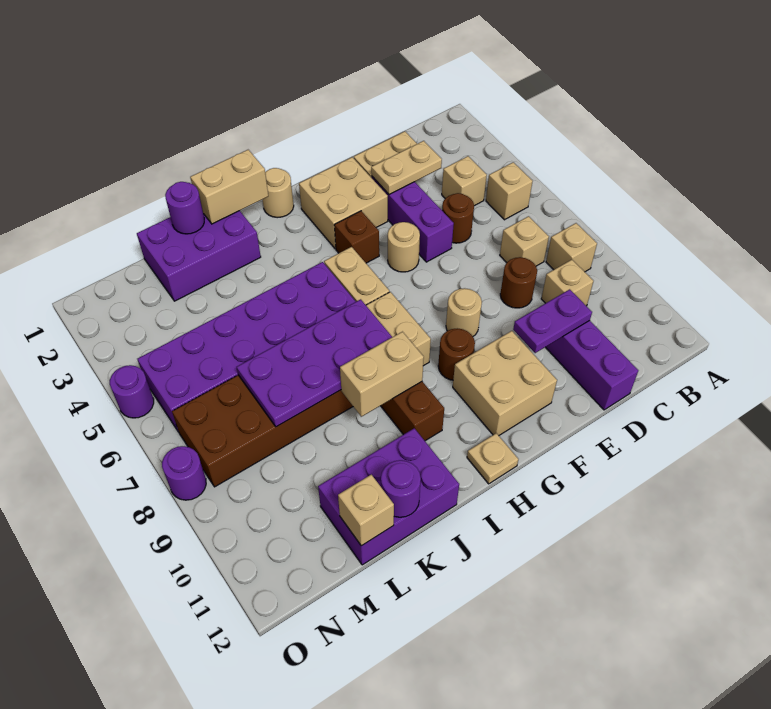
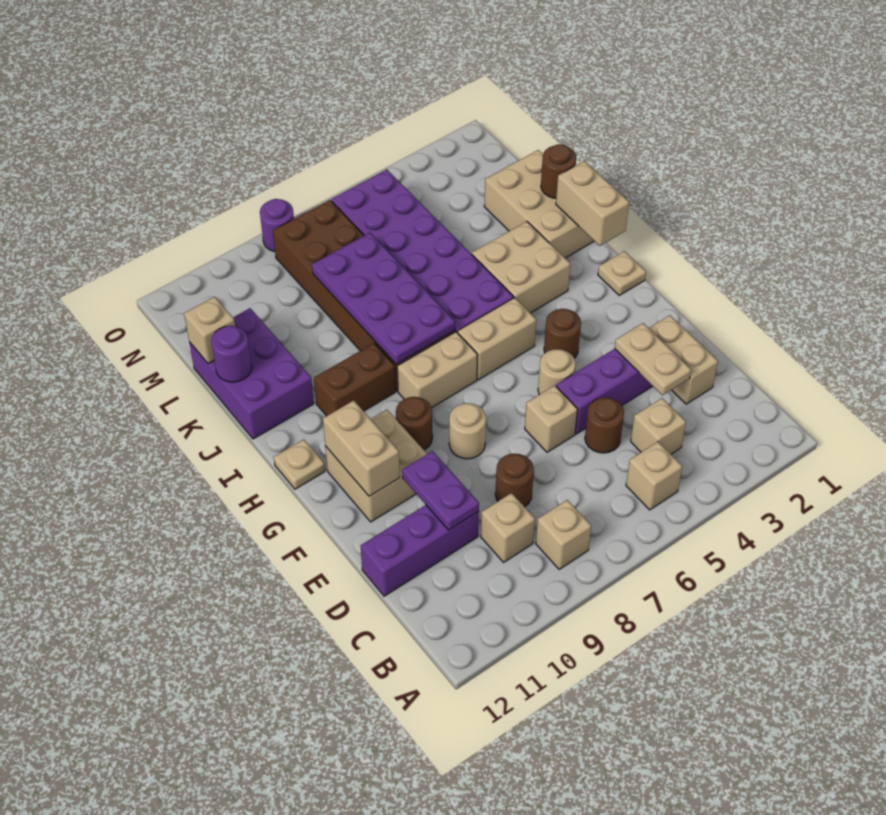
tan brick C7 level 1 -> tan brick E6 level 1
tan brick F2:G3 level 1 -> tan brick I3:J4 level 1
brown brick G4 level 1 -> brown round brick G4 level 1
tan round brick H1 level 1 -> tan plate H1 level 1
tan brick I9:J9 level 2 -> tan brick F11:G11 level 2
purple brick J1:L2 level 1 -> tan brick J1:L2 level 1
purple round brick K1 level 2 -> brown round brick K1 level 2
purple round brick O5 level 1 -> none

